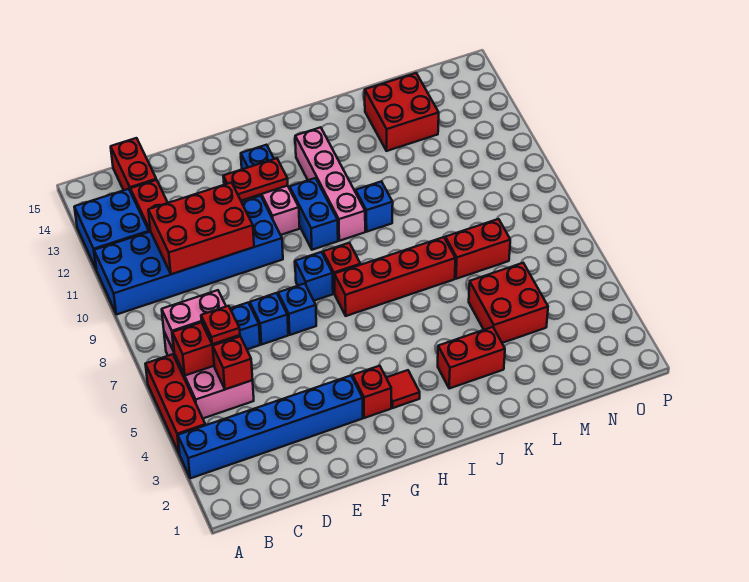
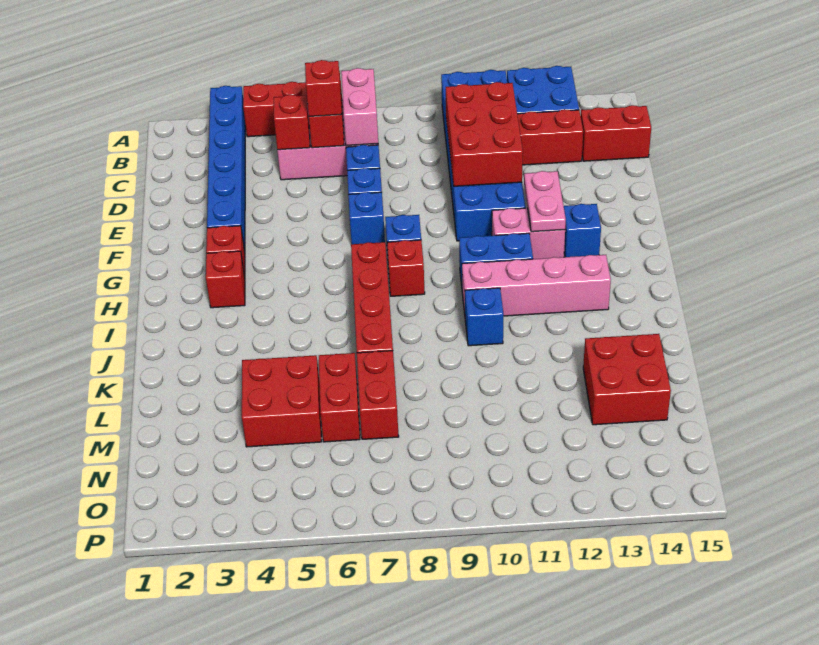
red plate C6 level 3 -> red brick C6 level 3
red plate F12:G12 level 2 -> pink plate F12:G12 level 2
red tile H3 level 1 -> red brick H3 level 1
red brick J3:K3 level 1 -> red brick L6:M6 level 1

